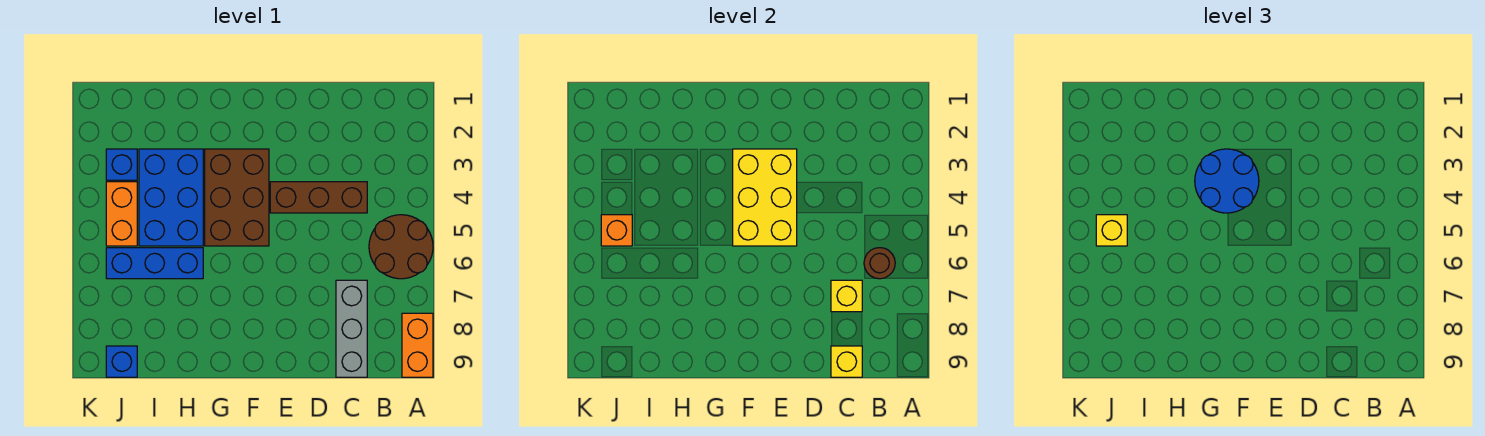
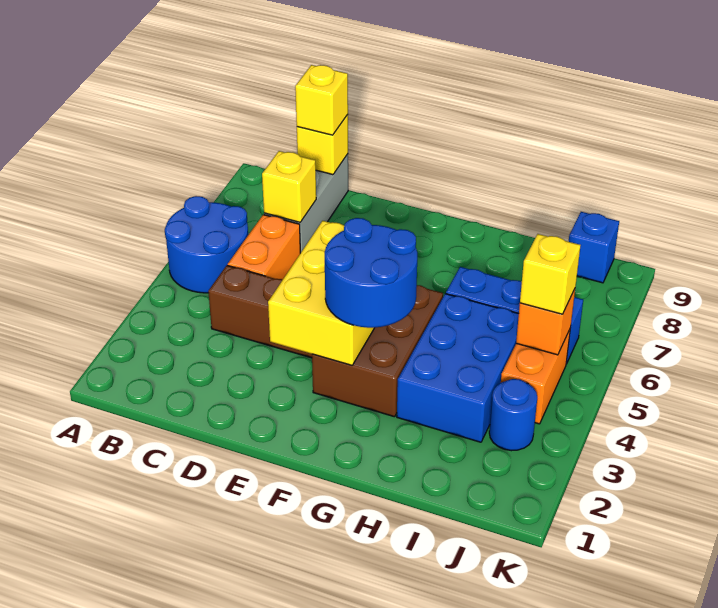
brown round brick A5:B6 level 1 -> blue round brick A5:B6 level 1
orange brick A8:A9 level 1 -> orange brick C5:C6 level 1
brown round brick B6 level 2 -> none
none -> yellow brick C9 level 3
blue brick J3 level 1 -> blue round brick J3 level 1

